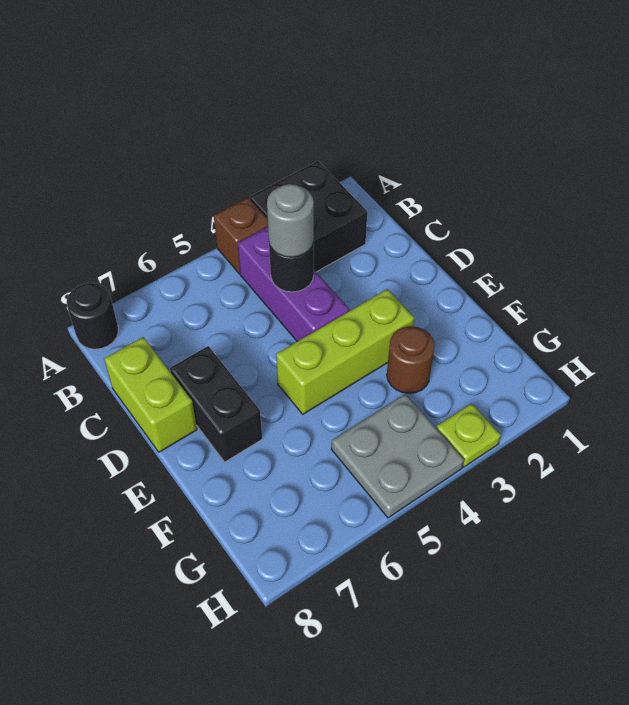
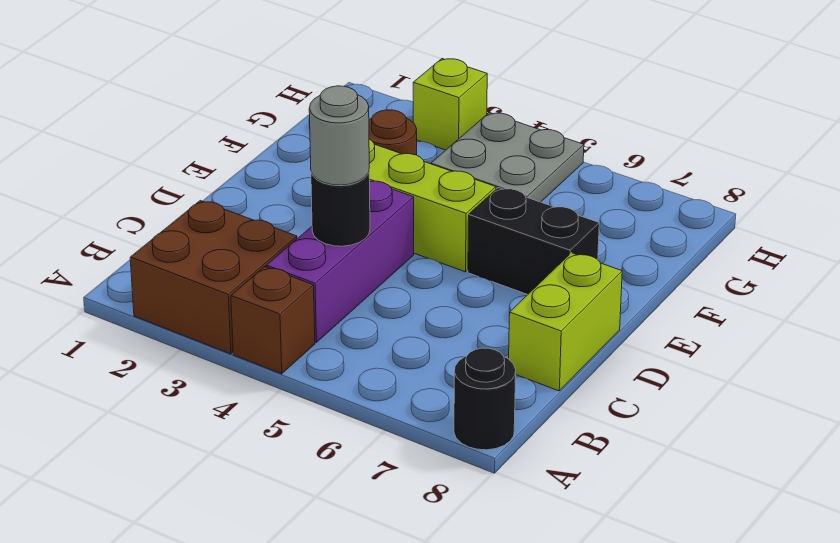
black brick A2:B3 level 1 -> brown brick A2:B3 level 1
black brick D7:E7 level 1 -> black brick E6:E7 level 1
lime plate H3 level 1 -> lime brick H3 level 1

